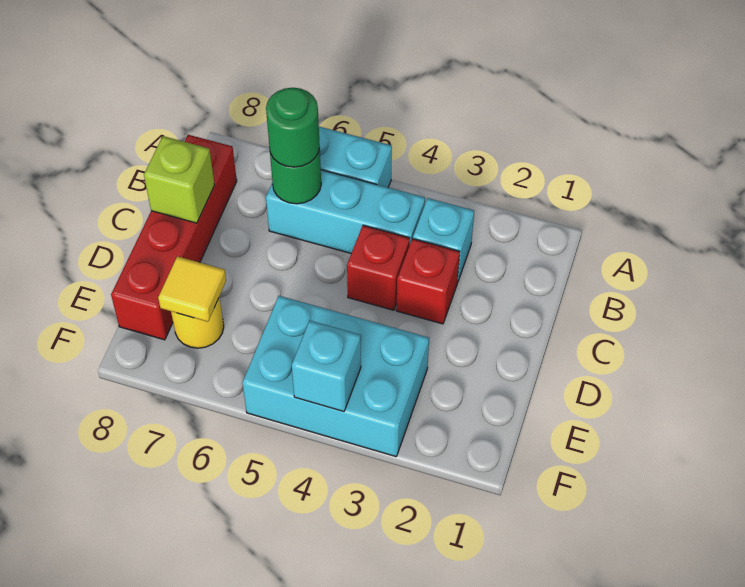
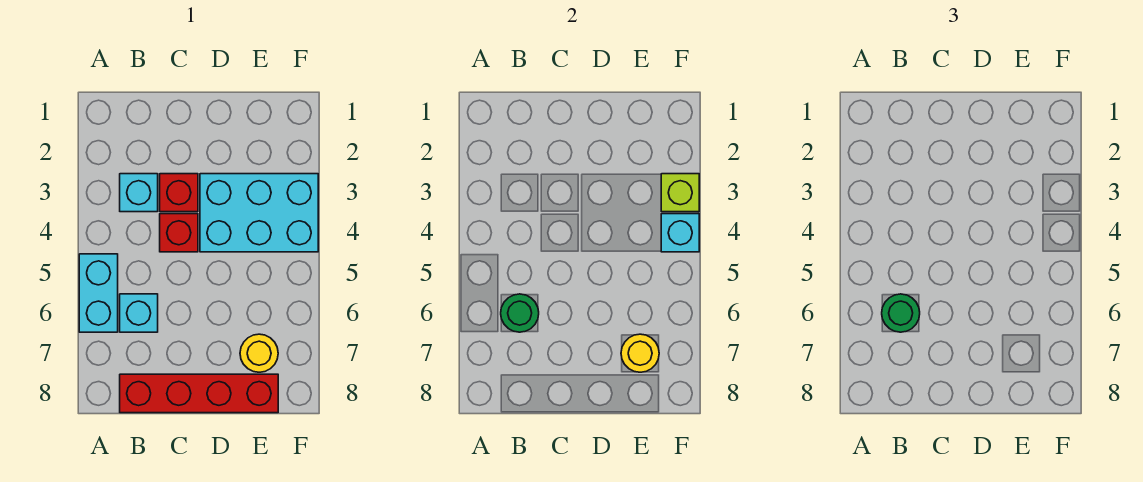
cyan brick B4:B6 level 1 -> cyan brick B6 level 1
lime brick C8 level 2 -> lime brick F3 level 2
cyan brick E3:F5 level 1 -> cyan brick D3:F4 level 1
yellow tile E7 level 2 -> yellow round brick E7 level 2

